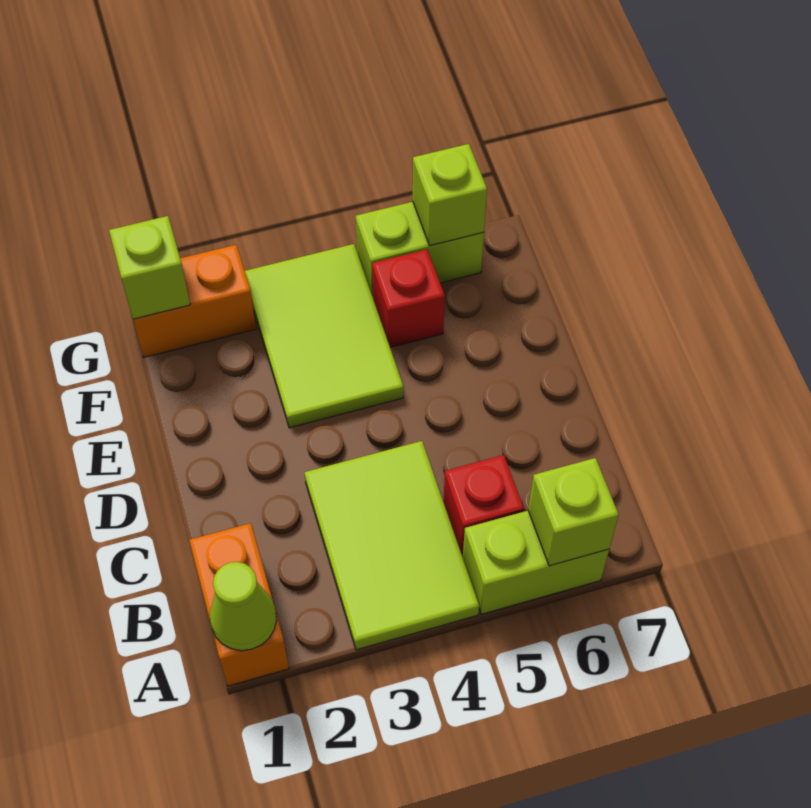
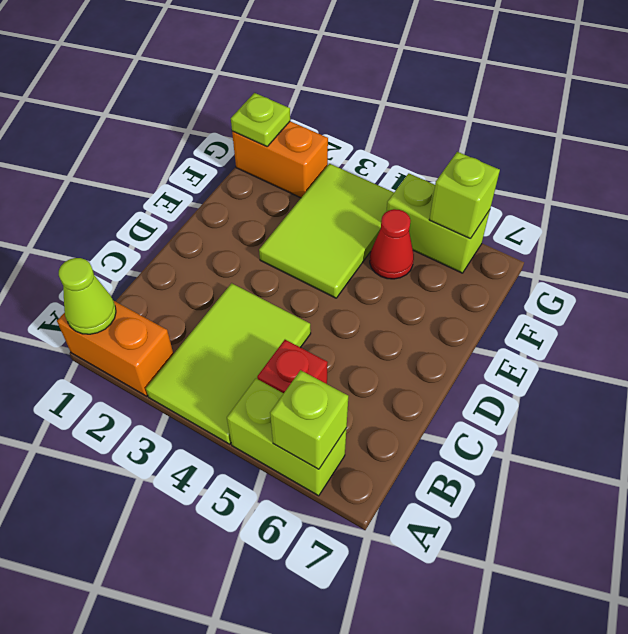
orange brick A1:B1 level 1 -> orange brick A1:A2 level 1
red brick F5 level 1 -> red cone F5 level 1
lime brick G1 level 2 -> lime plate G1 level 2

